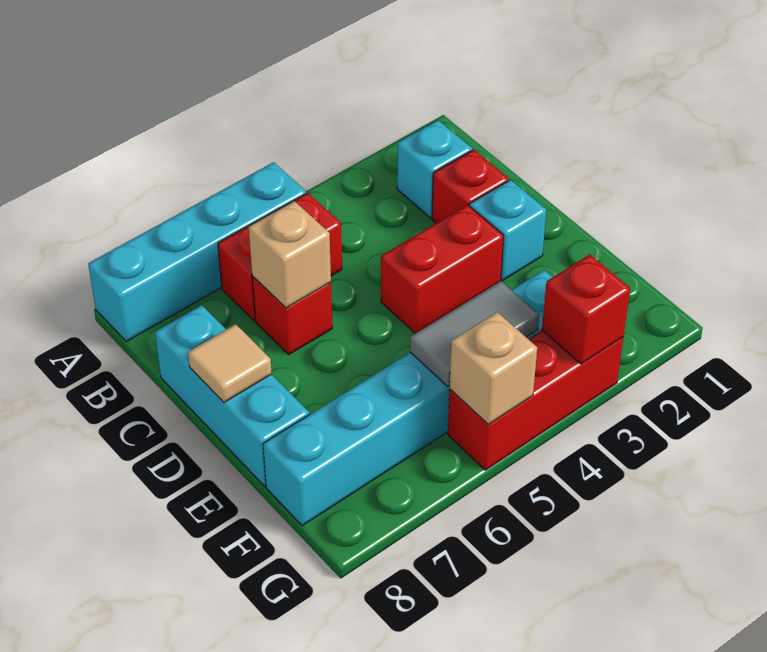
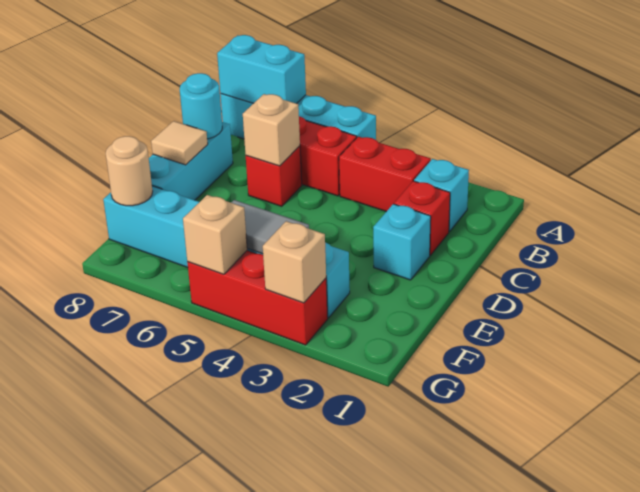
none -> cyan brick A7:A8 level 2
none -> cyan round brick C8 level 2
red brick D3:D4 level 1 -> red brick B3:B4 level 1
none -> tan round brick F8 level 2
red brick G3 level 2 -> tan brick G3 level 2

